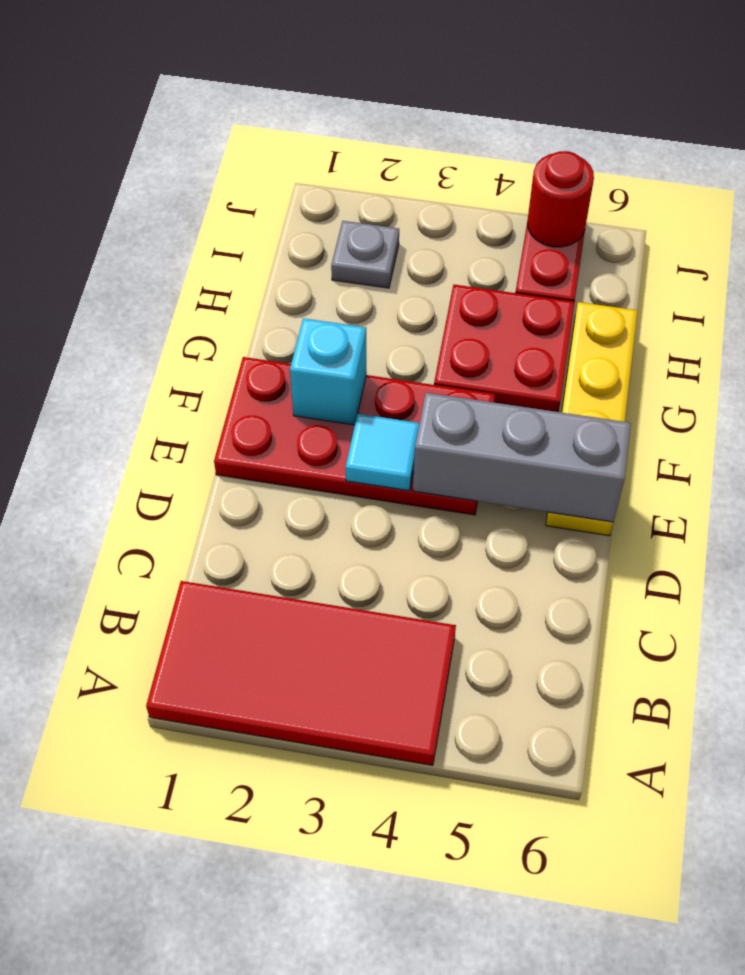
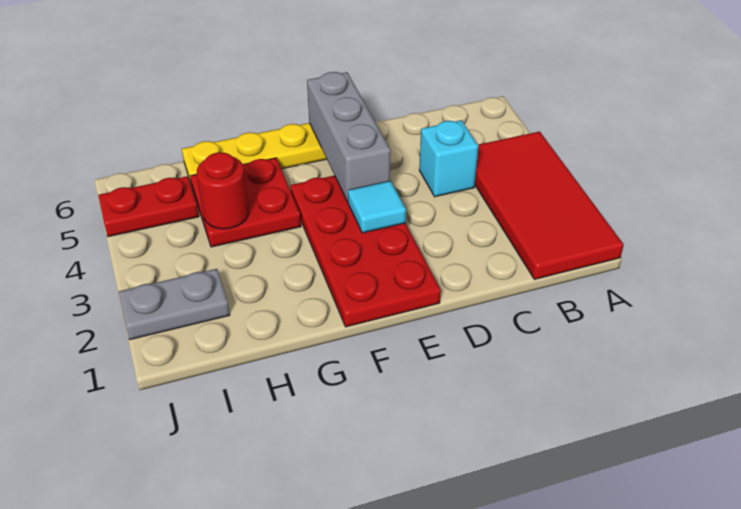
cyan brick F2 level 2 -> cyan brick C4 level 1
grey plate I2 level 1 -> grey plate I2:J2 level 1
red round brick J5 level 2 -> red round brick H4 level 2

